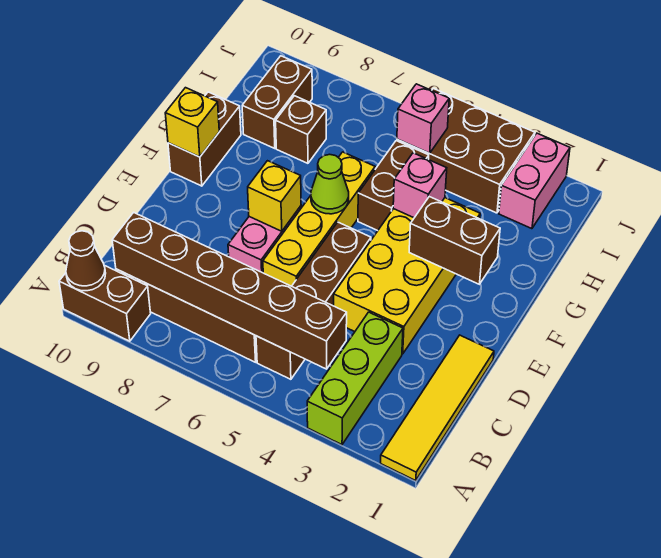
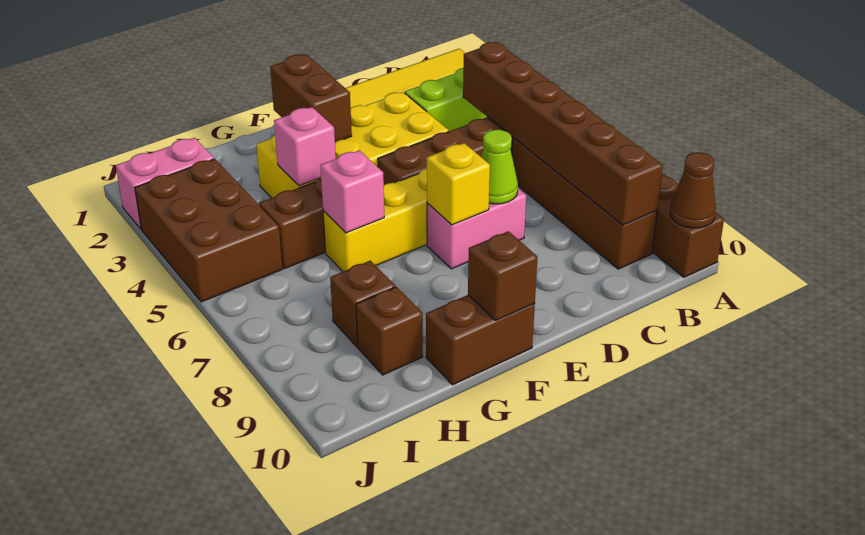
lime cone F6 level 2 -> lime cone D7 level 2
yellow brick F10 level 2 -> brown brick F10 level 2
brown brick H9:I9 level 1 -> brown brick H9 level 1
pink brick I5 level 2 -> pink brick G6 level 2

